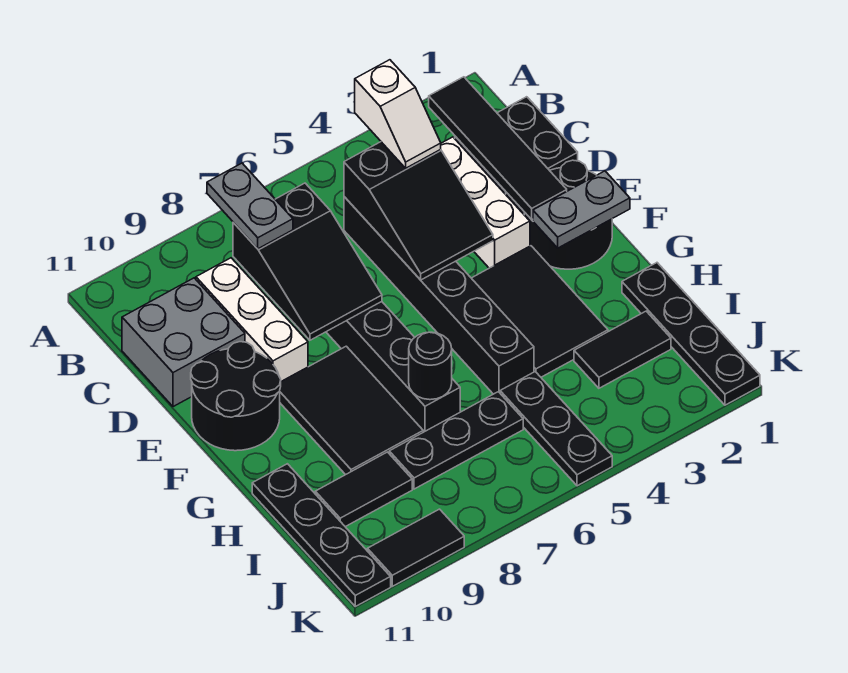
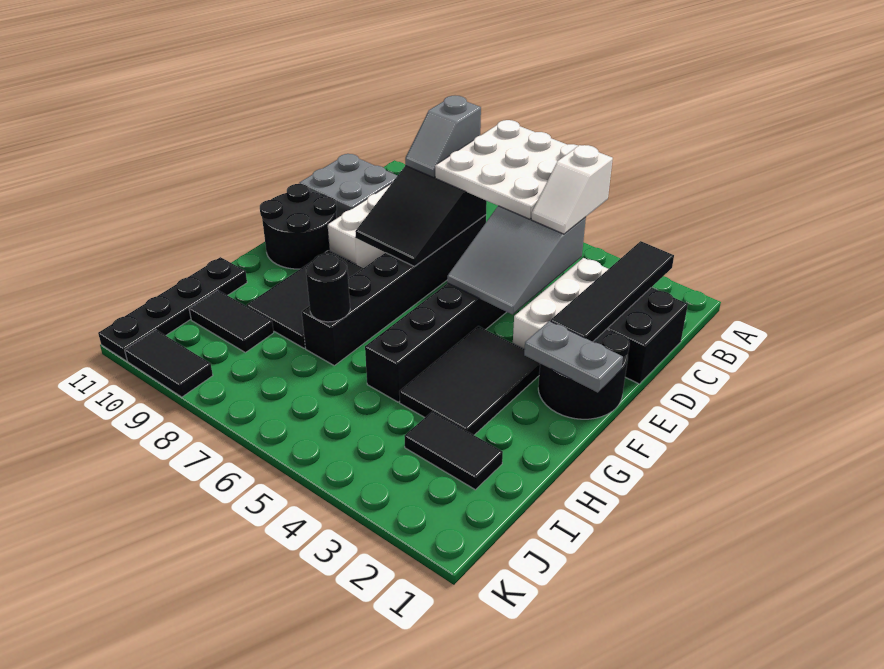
none -> white plate A5:C7 level 3
grey plate B8:C8 level 3 -> grey slope B8:C8 level 3 top B
black slope C4:E5 level 2 top C -> grey slope C4:E5 level 2 top C
black plate H1:K1 level 1 -> none
black plate I5:K5 level 1 -> none
black plate I6:I8 level 1 -> none

